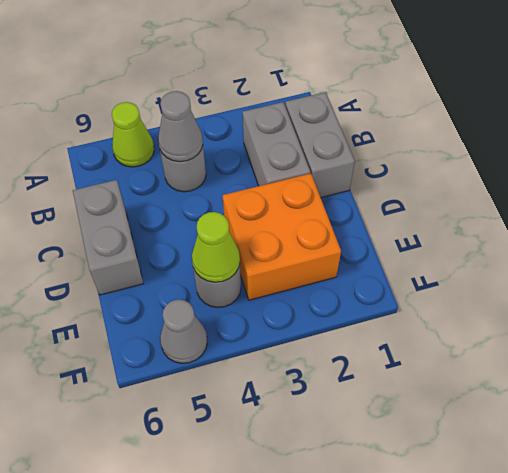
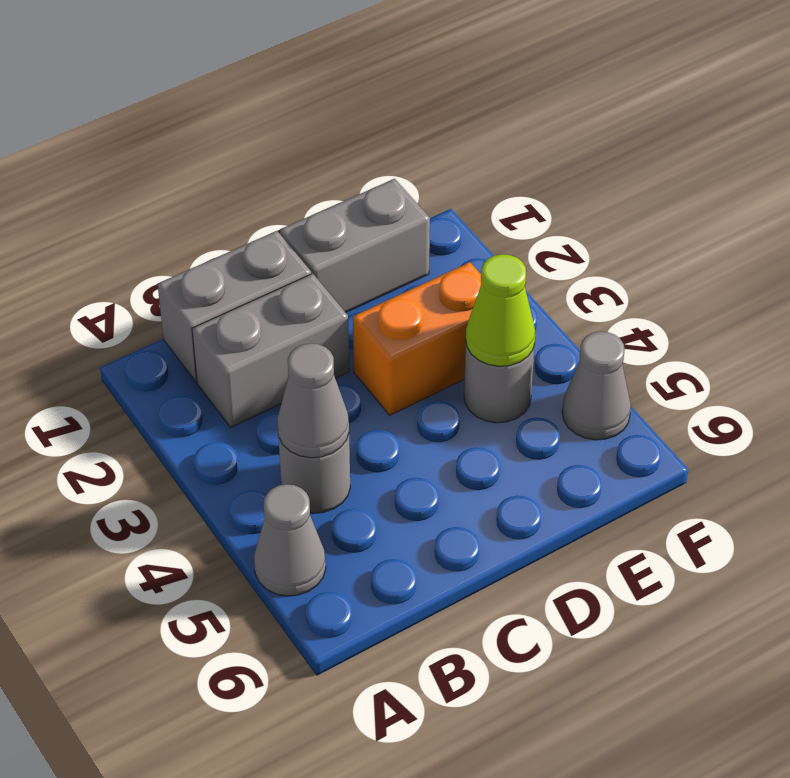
lime cone A5 level 1 -> grey cone A5 level 1
grey brick C6:D6 level 1 -> grey brick D1:E1 level 1
orange brick D2:E3 level 1 -> orange brick D3:E3 level 1

